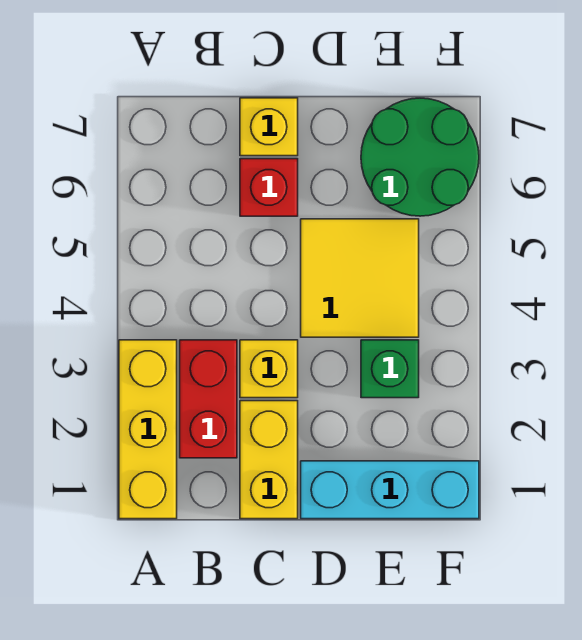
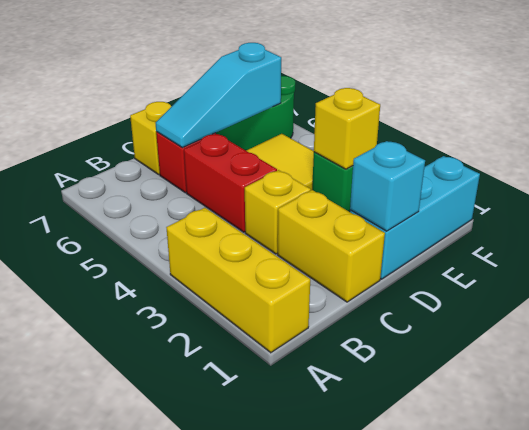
red brick B2:B3 level 1 -> red brick C4:C5 level 1
none -> cyan slope C6:E6 level 2 top E
none -> cyan brick D1 level 2
none -> yellow brick E3 level 2

